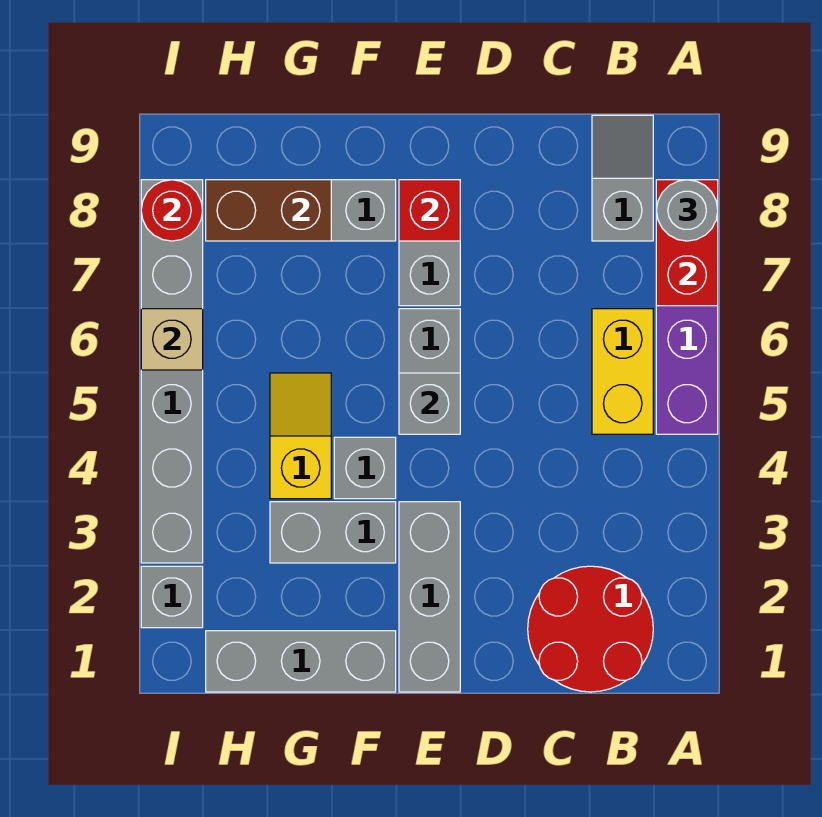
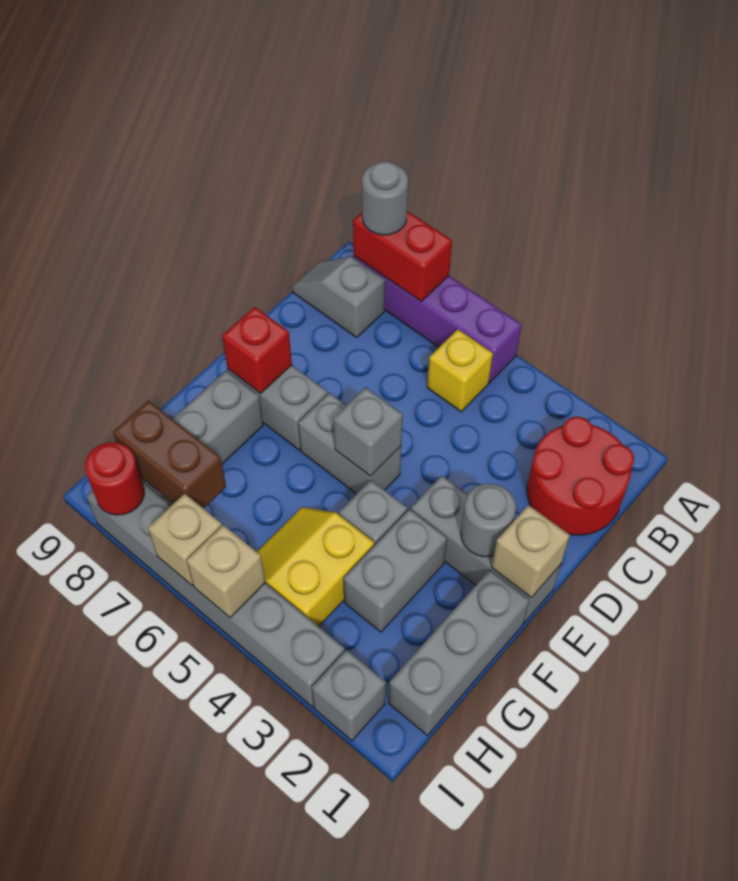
yellow brick B5:B6 level 1 -> yellow brick B5 level 1
none -> tan brick E1 level 2
none -> grey round brick E2 level 2
yellow slope G4:G5 level 1 top 4 -> yellow slope G4:H5 level 1 top 4
brown brick G8:H8 level 2 -> brown brick H7:H8 level 2
none -> tan brick I5 level 2

